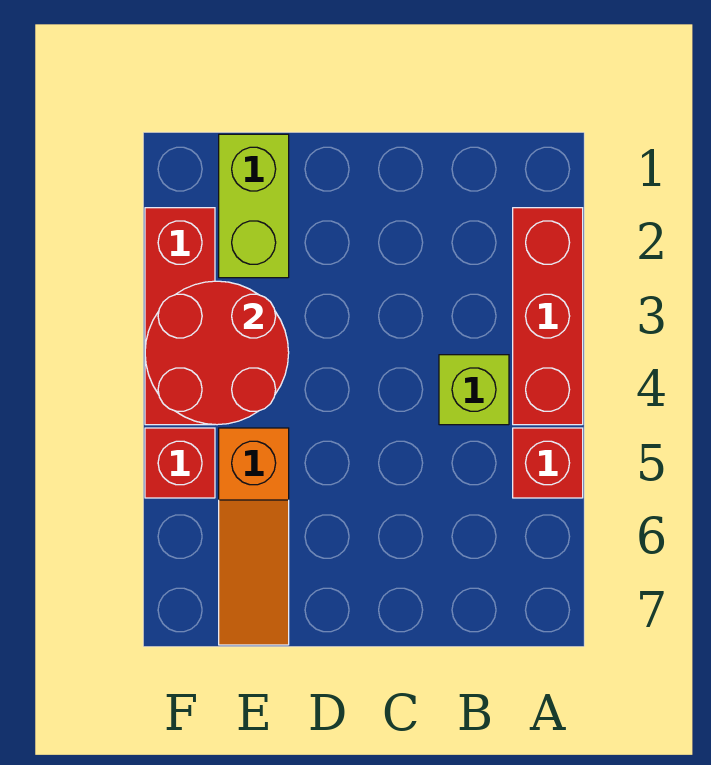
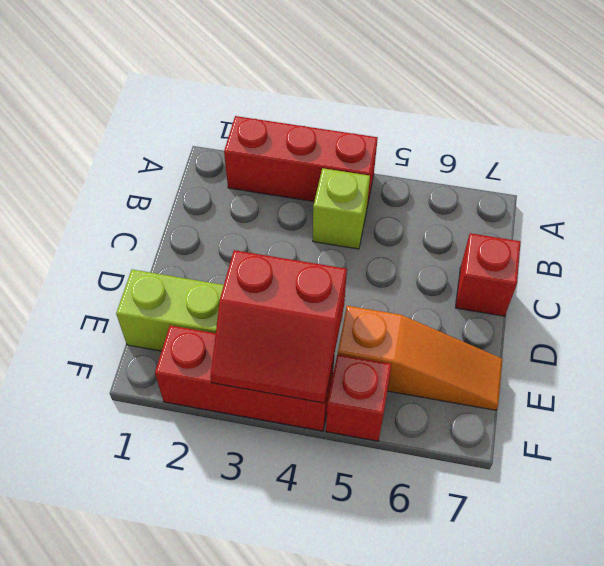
red brick A5 level 1 -> red brick C7 level 1
red round brick E3:F4 level 2 -> red slope E3:F4 level 2 top E

